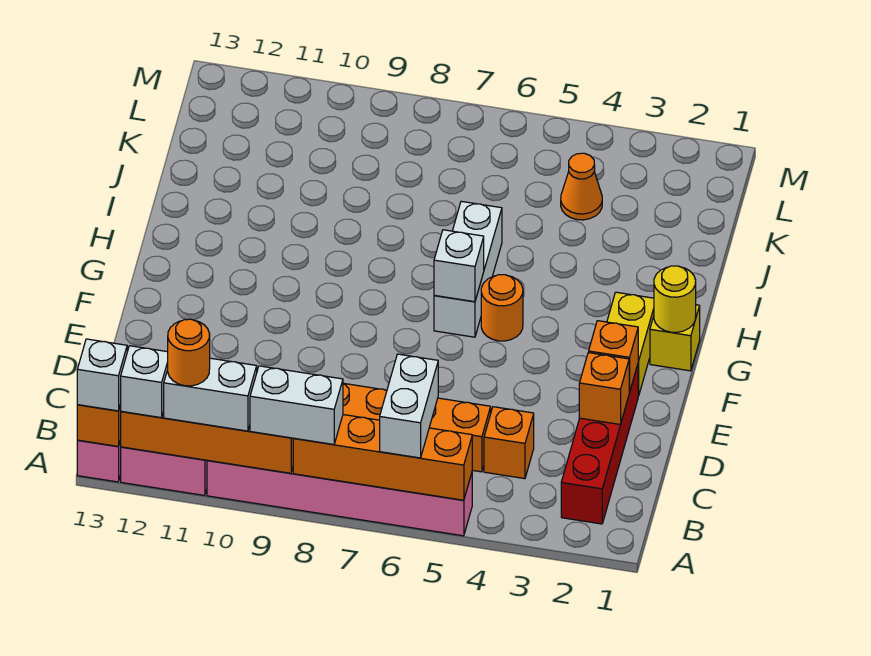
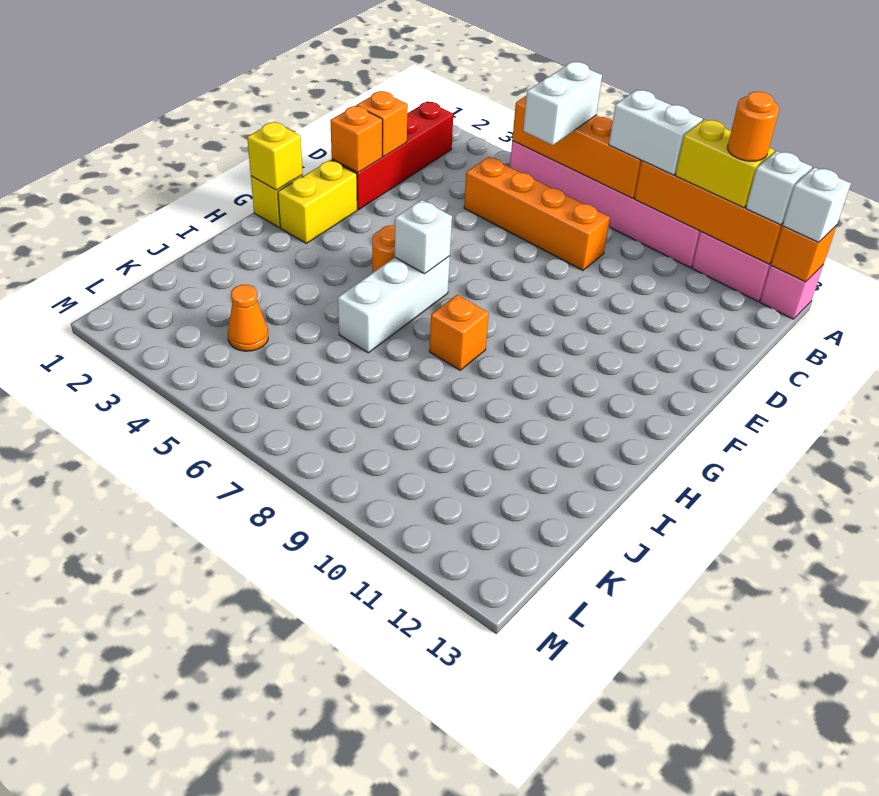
white brick A10:A11 level 3 -> yellow brick A10:A11 level 3
orange brick C4 level 1 -> orange brick H8 level 1
yellow round brick G1 level 2 -> yellow brick G1 level 2

